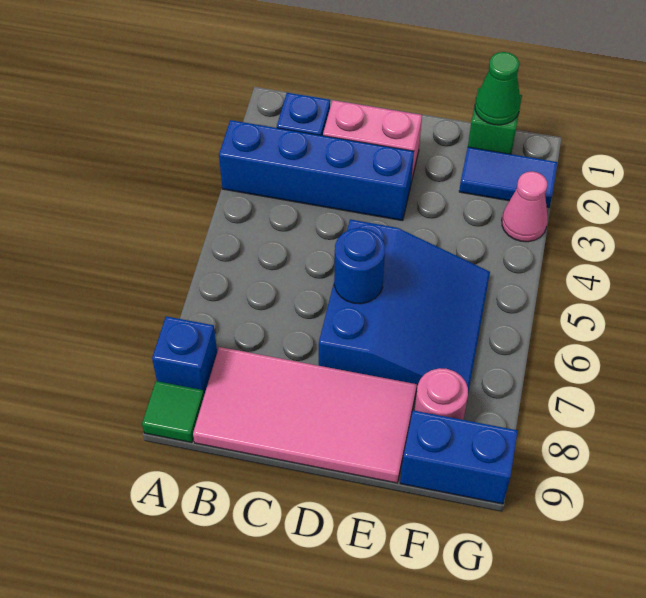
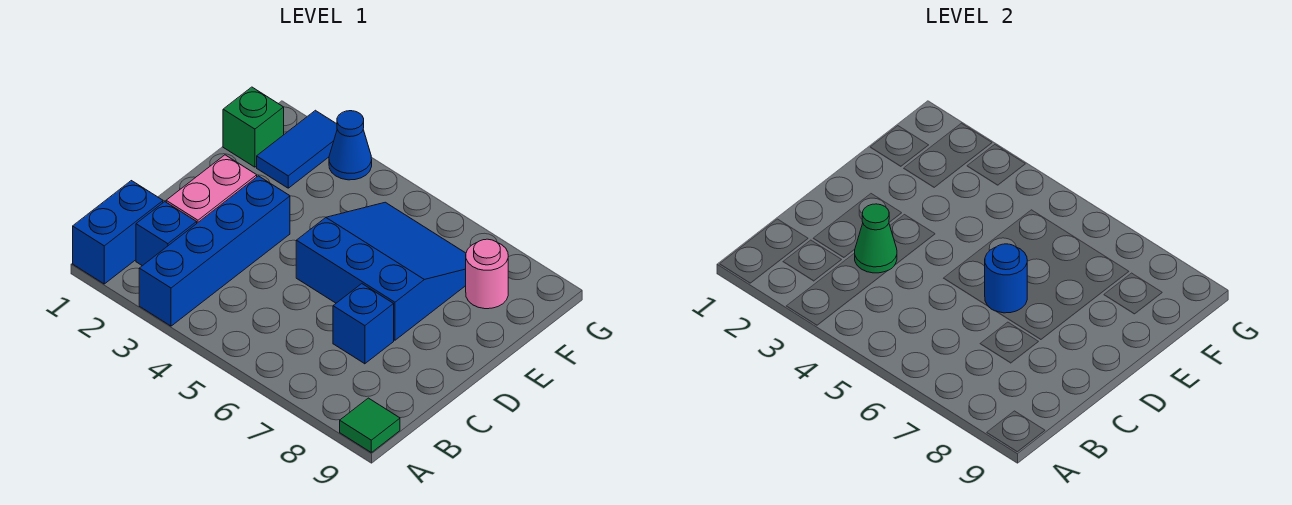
blue brick A8 level 1 -> blue brick C7 level 1
pink tile B8:E9 level 1 -> none
green cone F1 level 2 -> green cone C3 level 2
blue brick F9:G9 level 1 -> blue brick A1:B1 level 1
pink cone G3 level 1 -> blue cone G3 level 1

